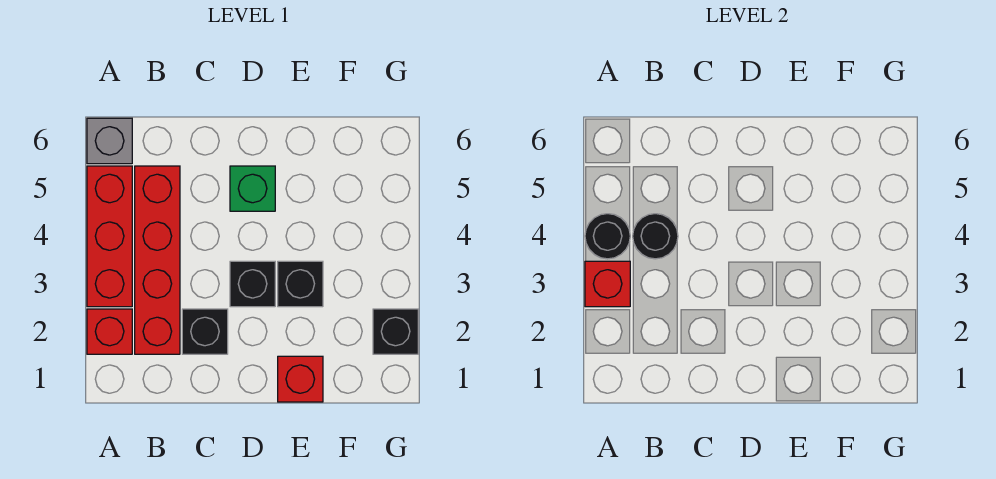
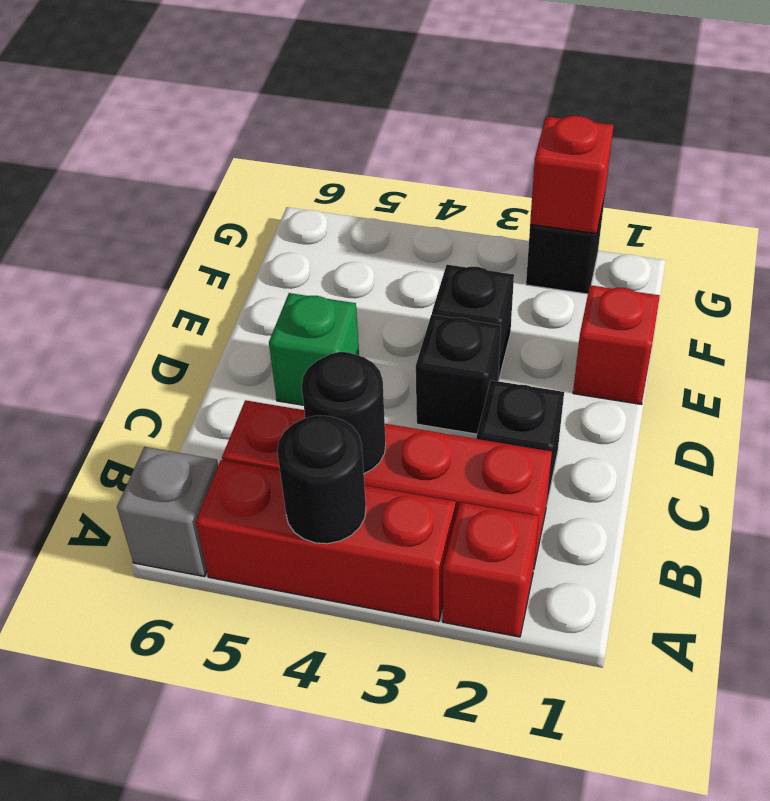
red brick A3 level 2 -> red brick G2 level 2

